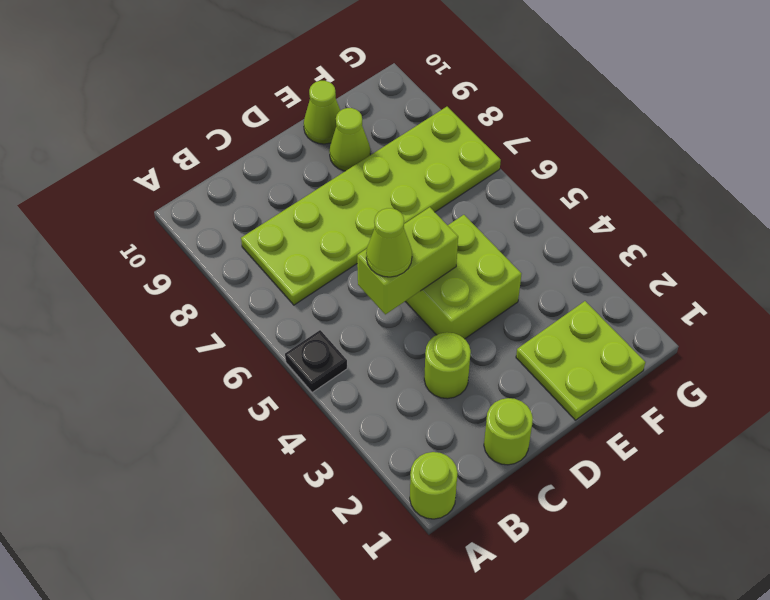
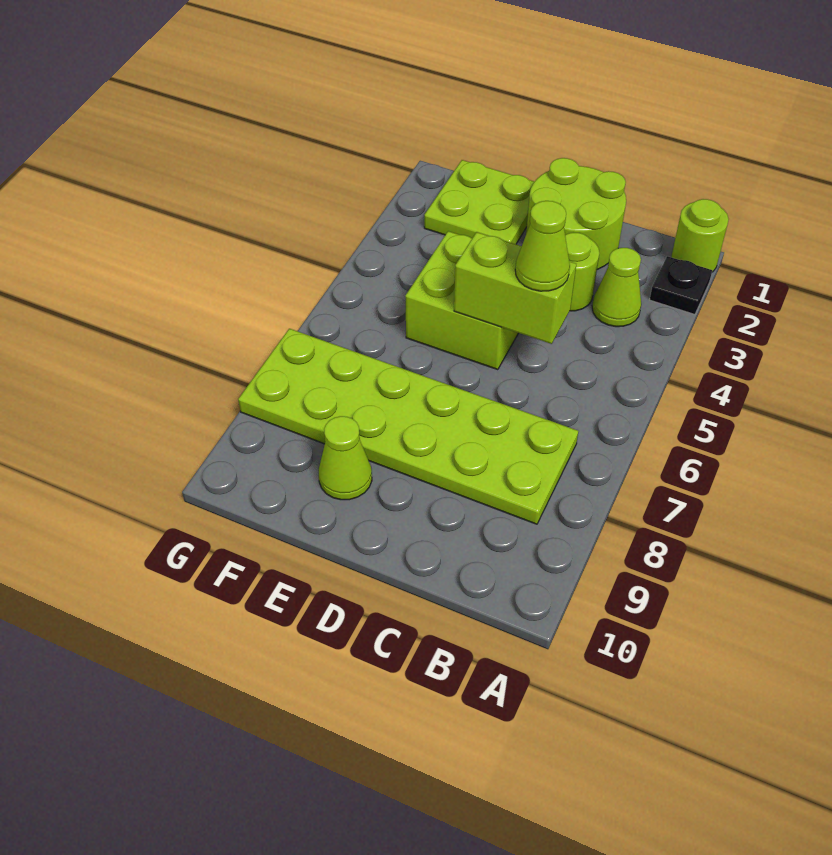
black plate A5 level 1 -> black plate A2 level 1
lime round brick C1 level 1 -> lime round brick C1:D2 level 1
lime cone E10 level 1 -> lime cone B3 level 1

